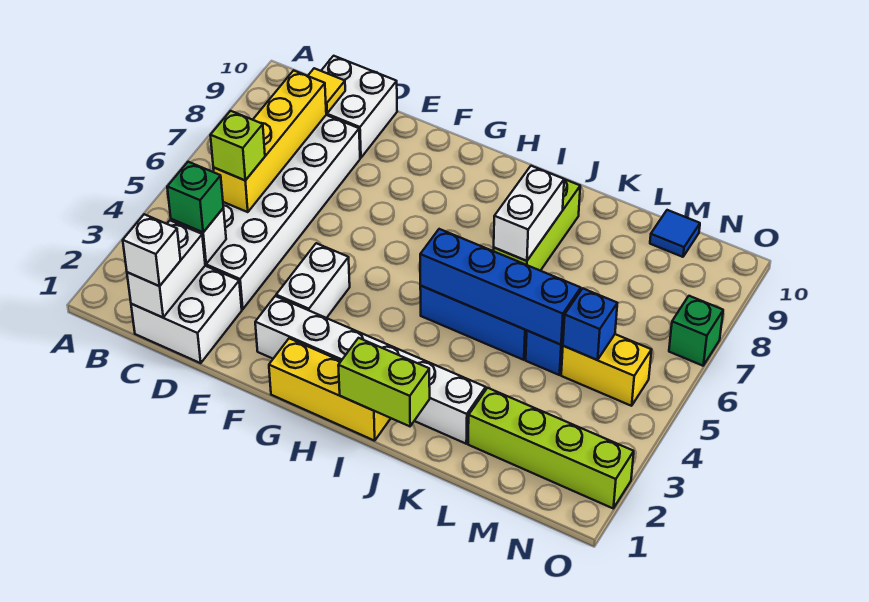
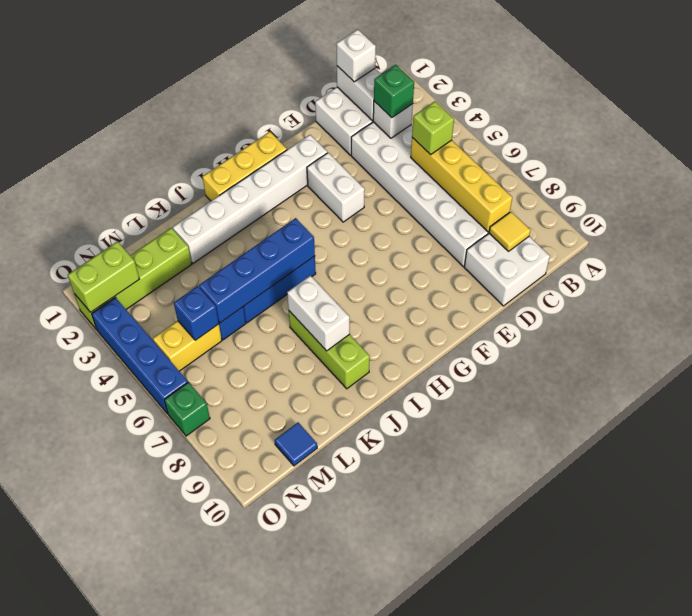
lime brick I1:J1 level 2 -> lime brick N2:O2 level 2
none -> blue brick O3:O6 level 1

